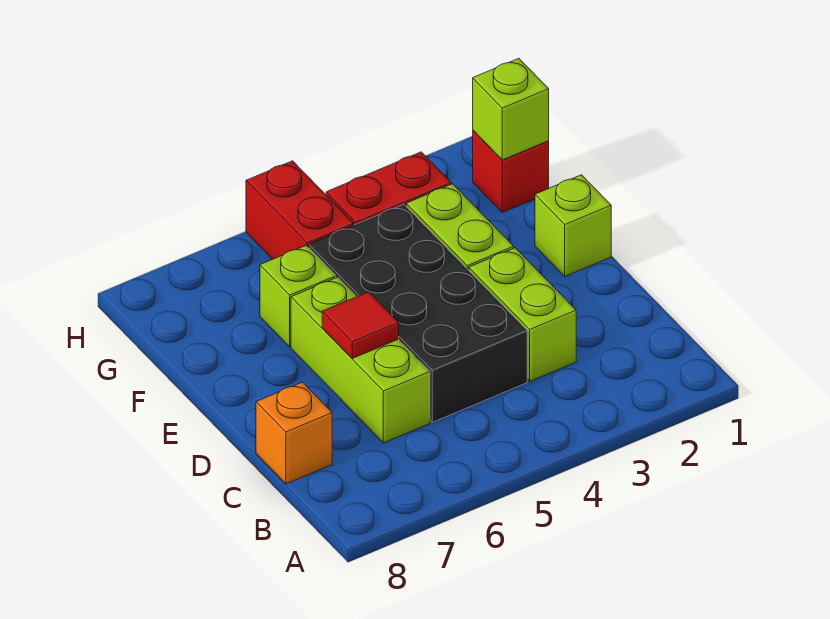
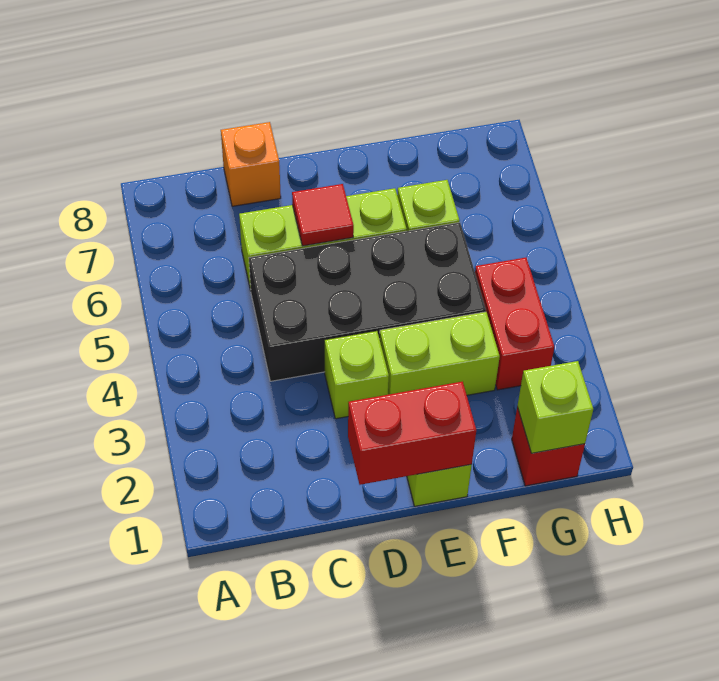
lime brick C3:D3 level 1 -> lime brick D3 level 1
red brick G5:H5 level 1 -> red brick D1:E1 level 2

